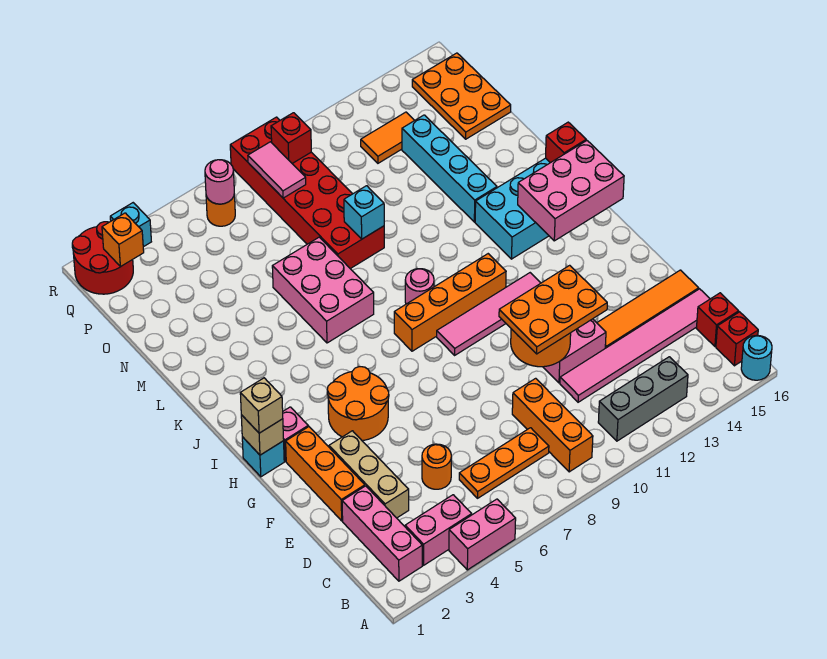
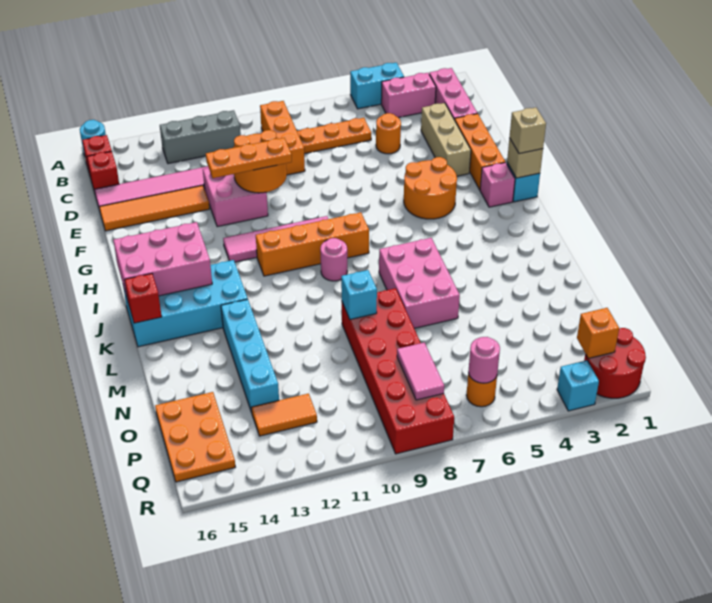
pink brick A4:A5 level 1 -> cyan brick A4:A5 level 1
orange plate E10:F12 level 3 -> orange plate F10:F12 level 3
red brick Q9 level 2 -> none

